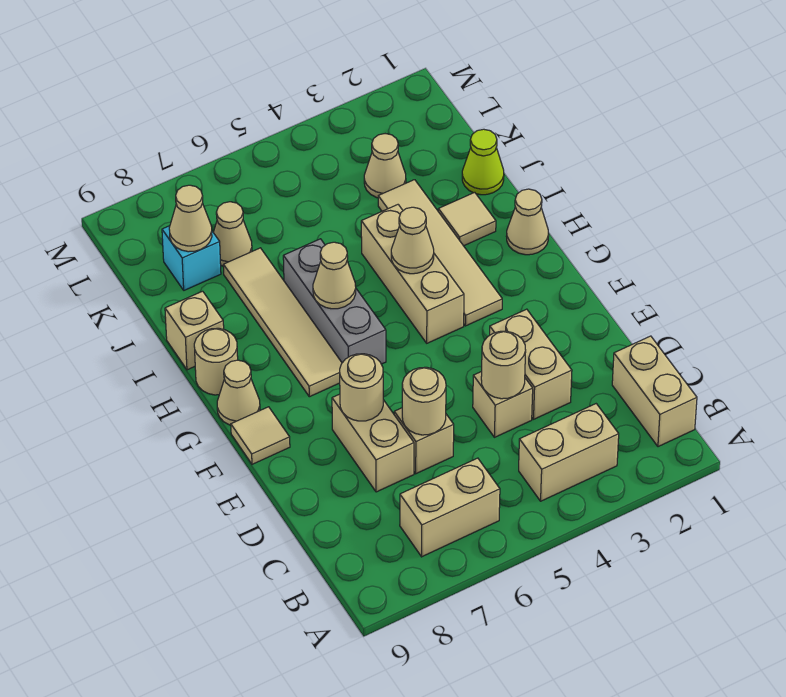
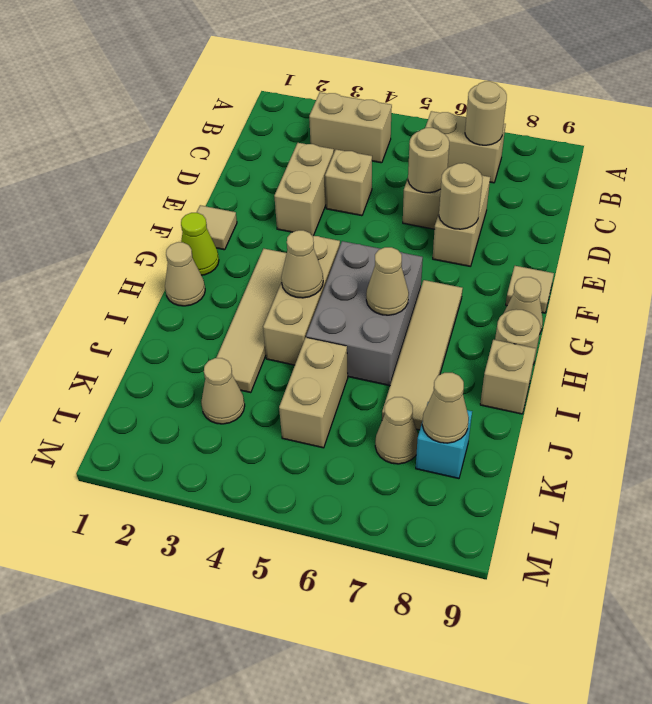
tan brick B1:C1 level 1 -> tan brick J5:K5 level 1
tan round brick D4 level 2 -> tan round brick B7 level 2
grey brick G6:I6 level 1 -> grey brick G5:I6 level 1
tan tile I2 level 1 -> tan tile F1 level 1
lime cone J1 level 1 -> lime cone G1 level 1

